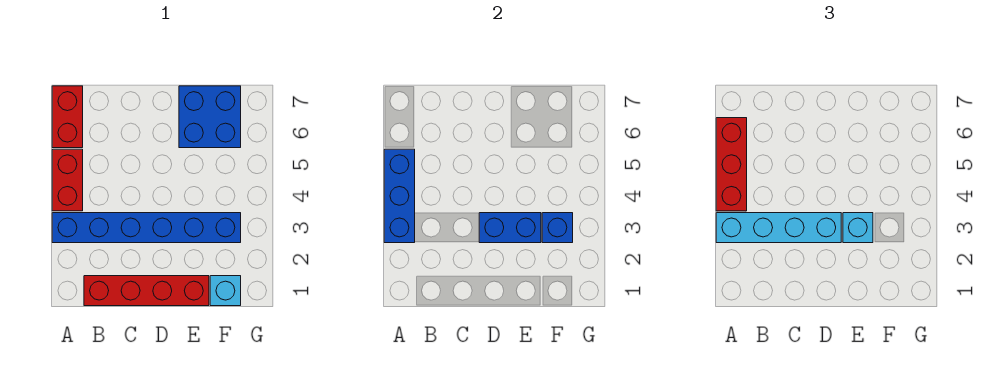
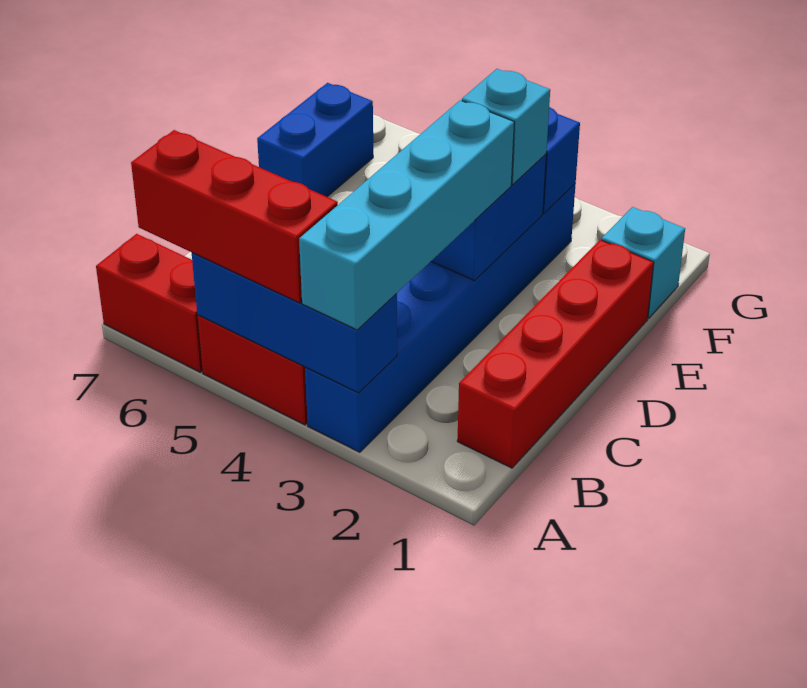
blue brick E6:F7 level 1 -> blue brick E7:F7 level 1

